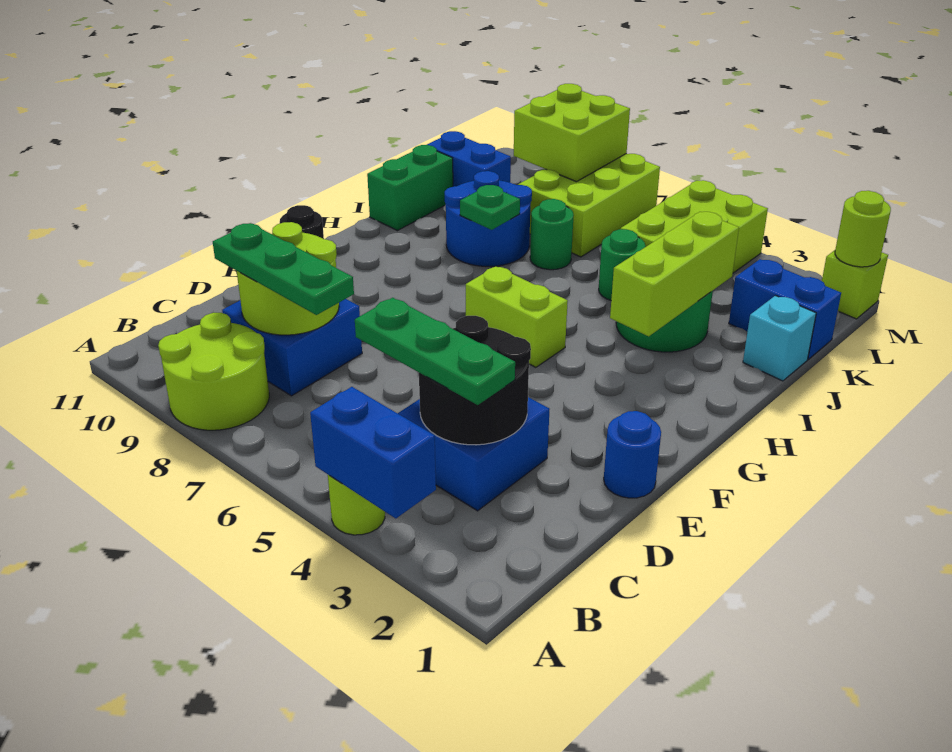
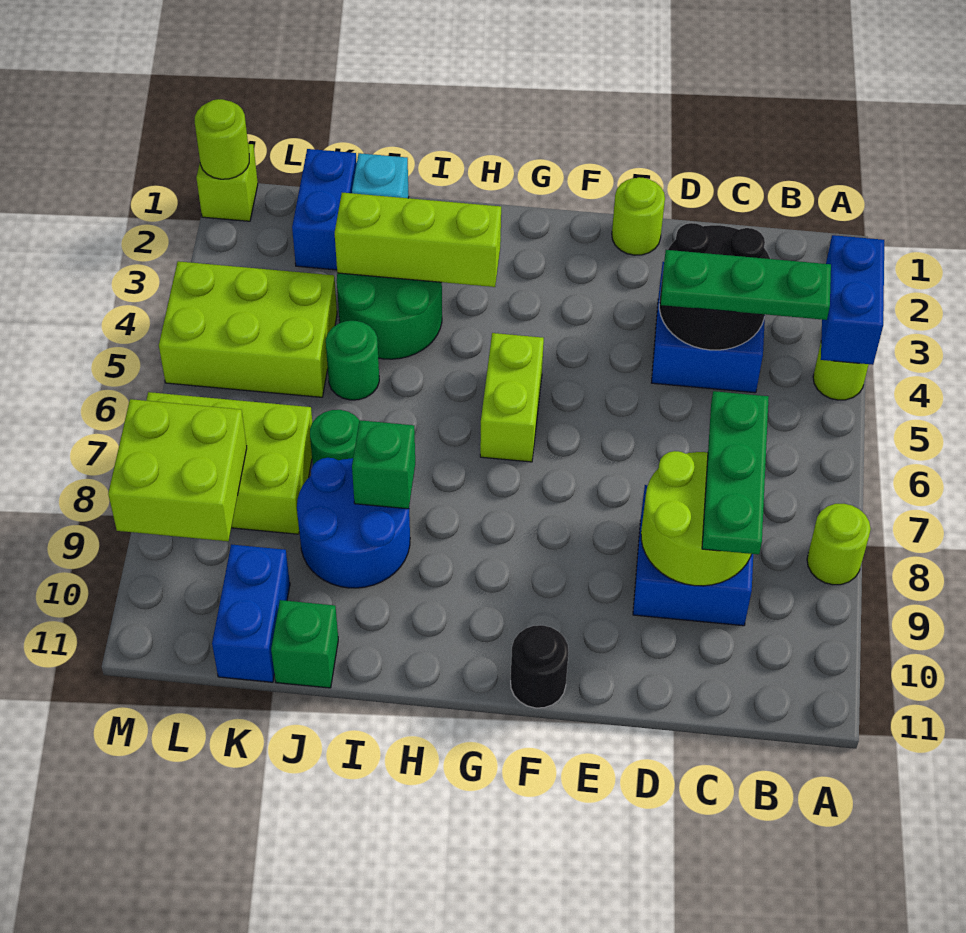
lime round brick A8:B9 level 1 -> lime round brick A8 level 1
green plate C3:C5 level 3 -> green plate B4:D4 level 3
blue round brick E1 level 1 -> lime round brick E1 level 1
green plate I8 level 2 -> green brick I8 level 2
green brick I11:J11 level 1 -> green brick J11 level 1

